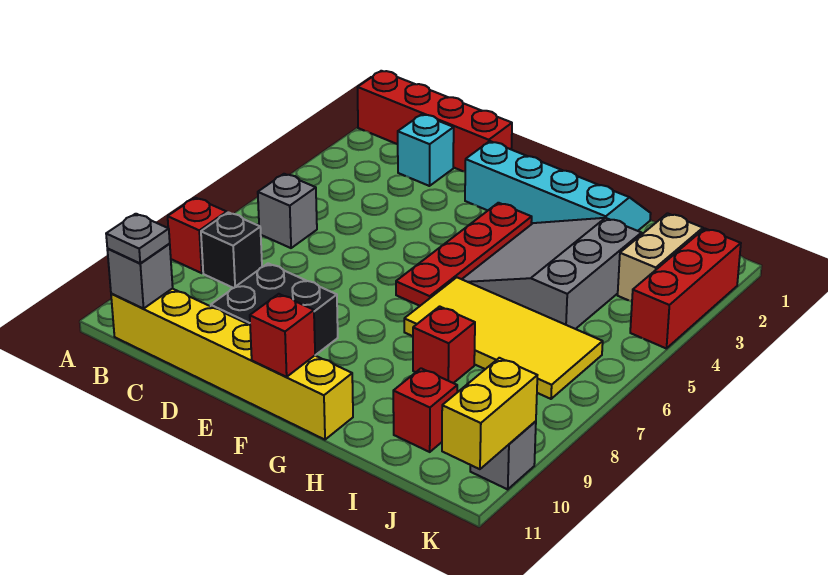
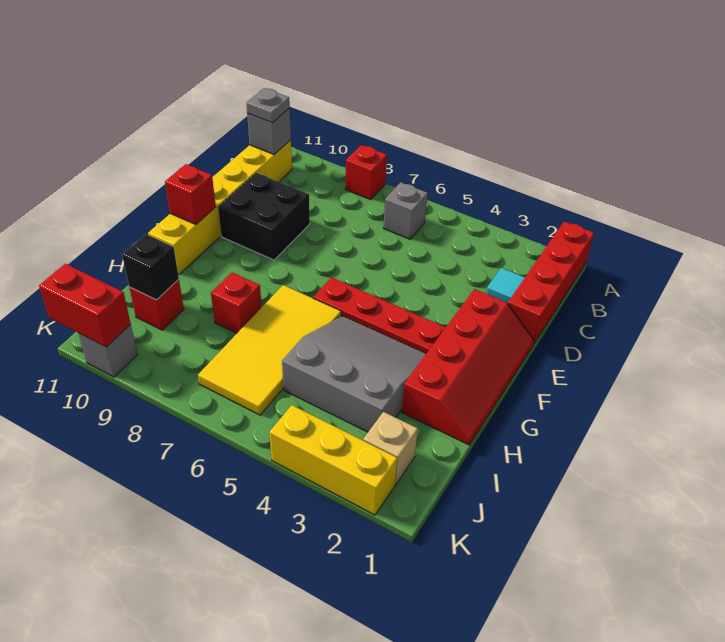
black brick B8 level 1 -> black brick I10 level 2
cyan brick C2 level 1 -> cyan tile C2 level 1
cyan slope E1:H2 level 1 top 2 -> red slope E1:H2 level 1 top 2
tan brick J2:J3 level 1 -> tan brick J2 level 1
red brick K2:K4 level 1 -> yellow brick K2:K4 level 1
yellow brick K10:K11 level 2 -> red brick K10:K11 level 2

